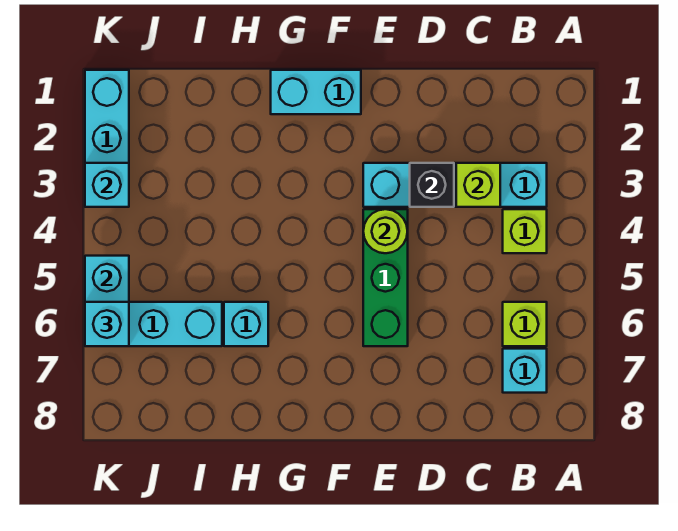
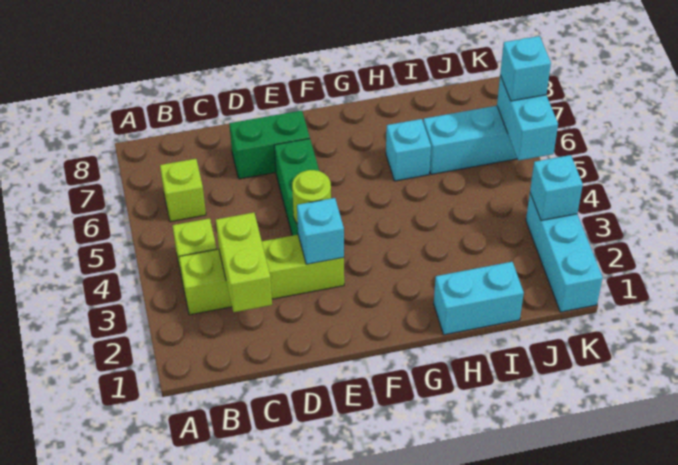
cyan brick B3:E3 level 1 -> lime brick B3:E3 level 1
cyan brick B7 level 1 -> cyan brick E3 level 2
lime brick C3 level 2 -> lime brick C2:C3 level 2
black brick D3 level 2 -> none
none -> green brick D7:E7 level 1
cyan brick F1:G1 level 1 -> cyan brick H1:I1 level 1

